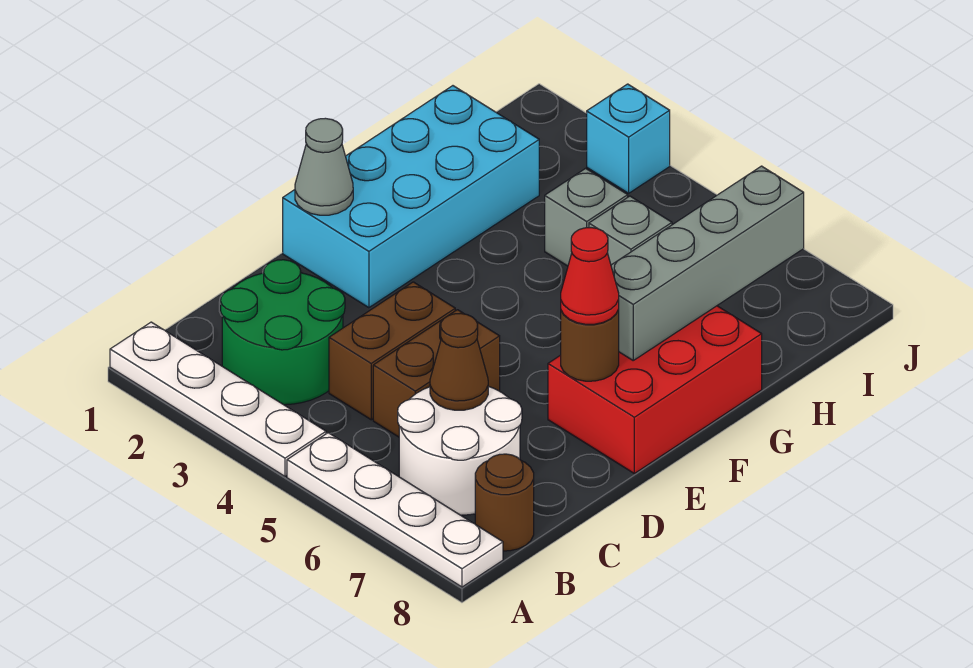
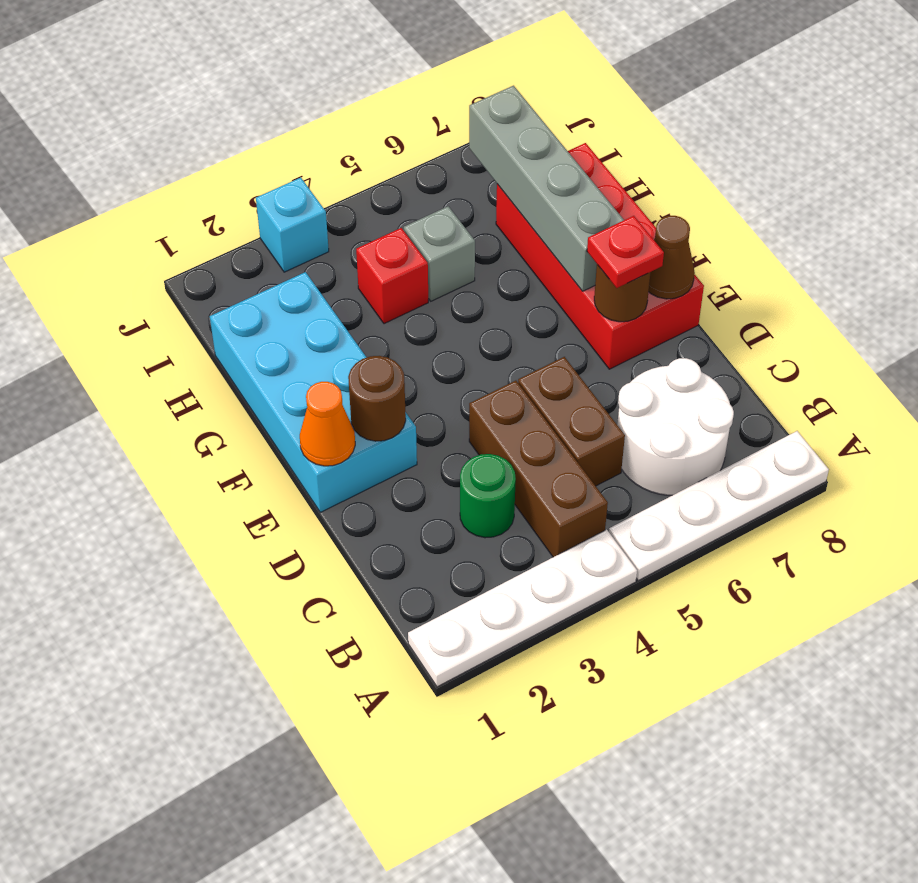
green round brick B2:C3 level 1 -> green round brick C3 level 1
brown round brick B8 level 1 -> brown round brick E2 level 2
brown brick C4:D4 level 1 -> brown brick B4:D4 level 1
brown cone C6 level 2 -> brown cone E8 level 2
grey cone E1 level 2 -> orange cone E1 level 2
red brick E7:G8 level 1 -> red brick E7:H8 level 1
red cone E7 level 3 -> red plate E7 level 3
grey brick H4 level 1 -> red brick H4 level 1

